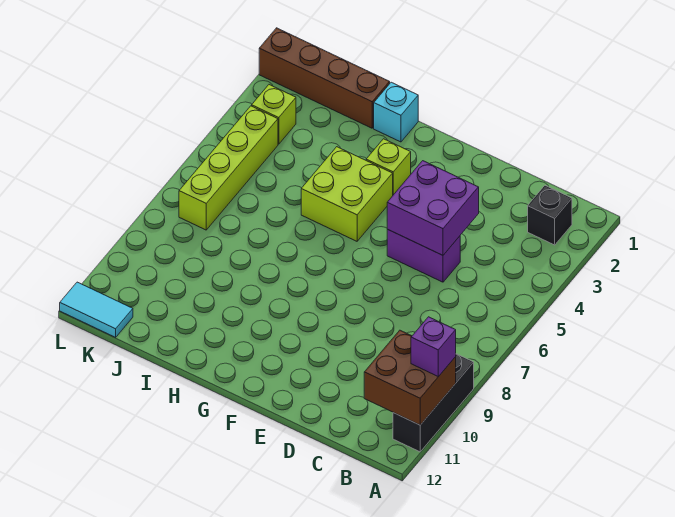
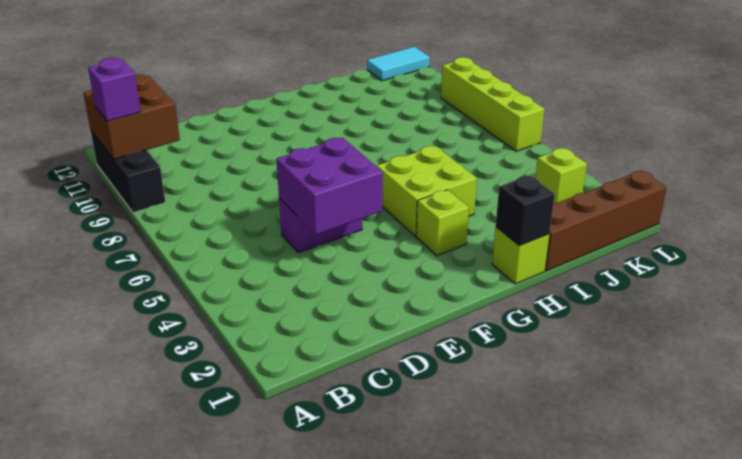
black brick B2 level 1 -> black brick H1 level 2
cyan brick H1 level 1 -> lime brick H1 level 1
lime brick K4:K7 level 1 -> lime brick L6:L9 level 1

